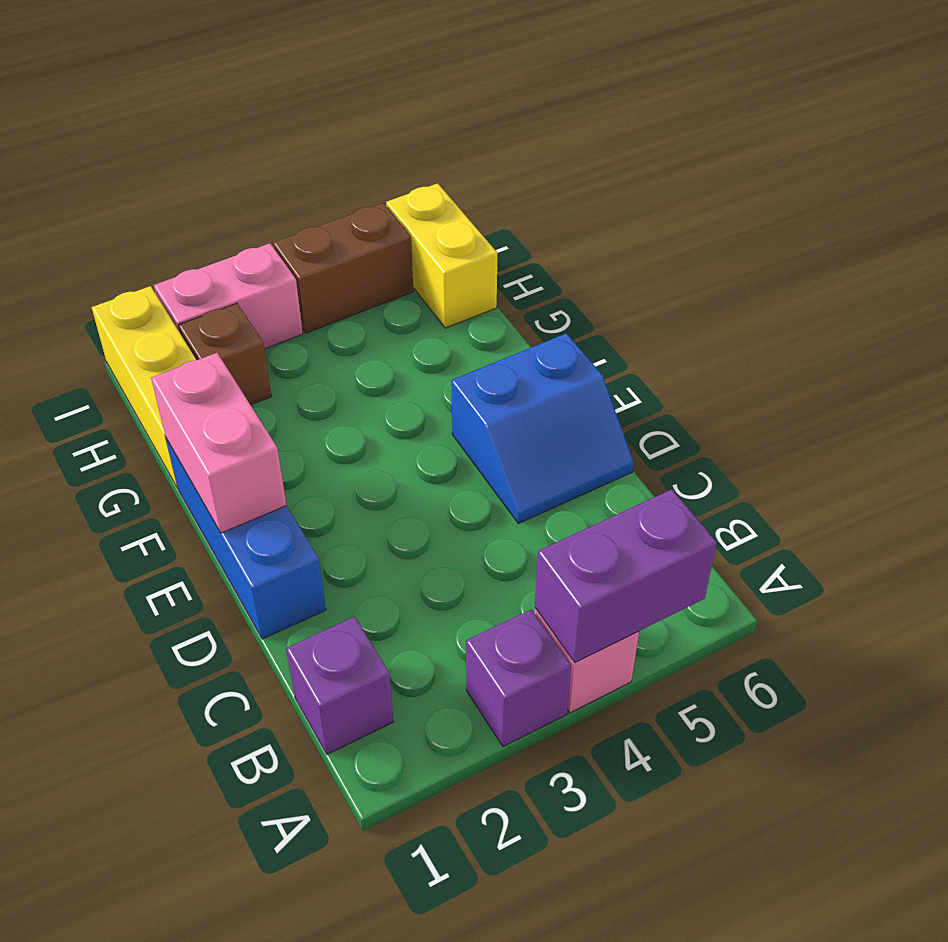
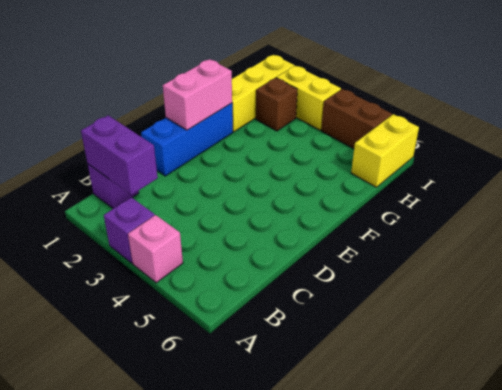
purple brick A4:A5 level 2 -> purple brick B1:B2 level 2
blue slope D5:E6 level 1 top E -> none
pink brick I2:I3 level 1 -> yellow brick I2:I3 level 1

